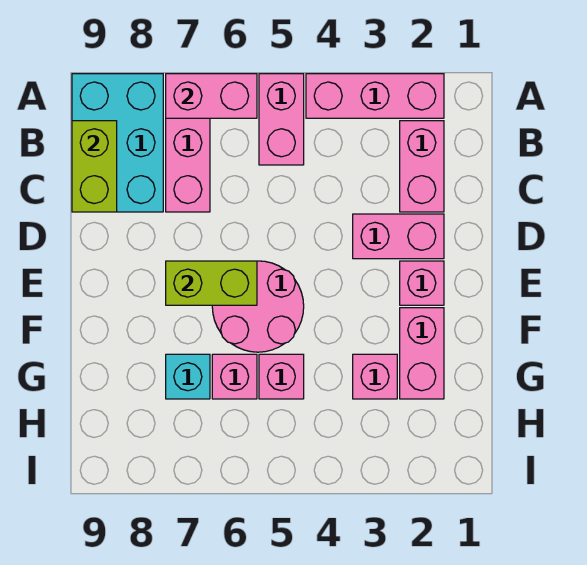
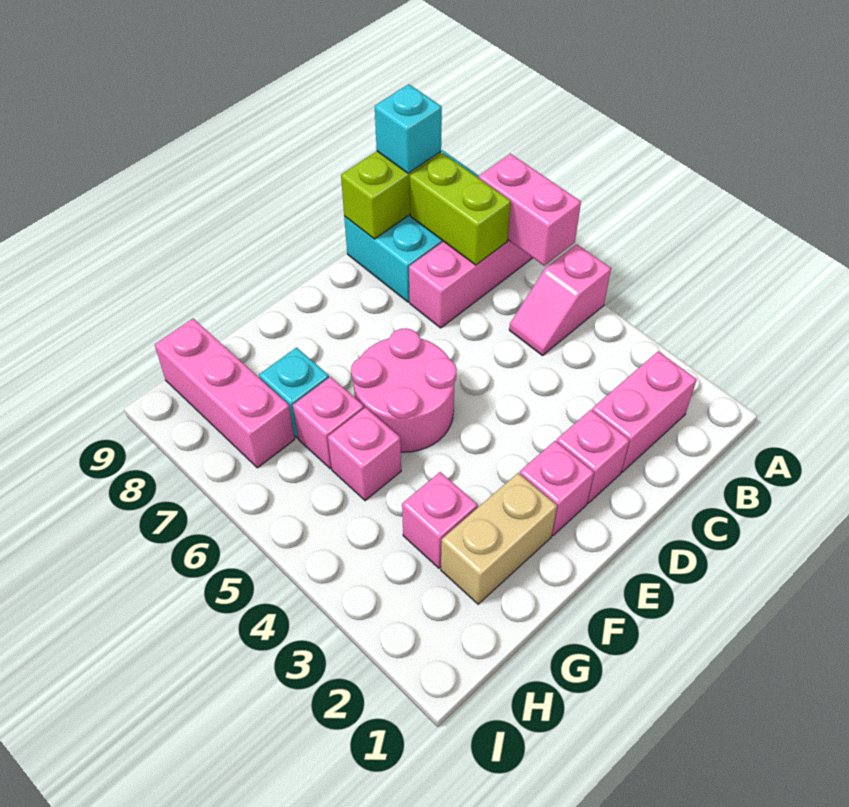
pink brick A2:A4 level 1 -> pink brick H7:H9 level 1
pink brick A5:B5 level 1 -> pink slope A5:B5 level 1 top A
none -> cyan brick B9 level 3
pink brick D2:D3 level 1 -> pink brick D2 level 1
lime brick E6:E7 level 2 -> lime brick B7:B8 level 2
pink brick F2:G2 level 1 -> tan brick F2:G2 level 1

